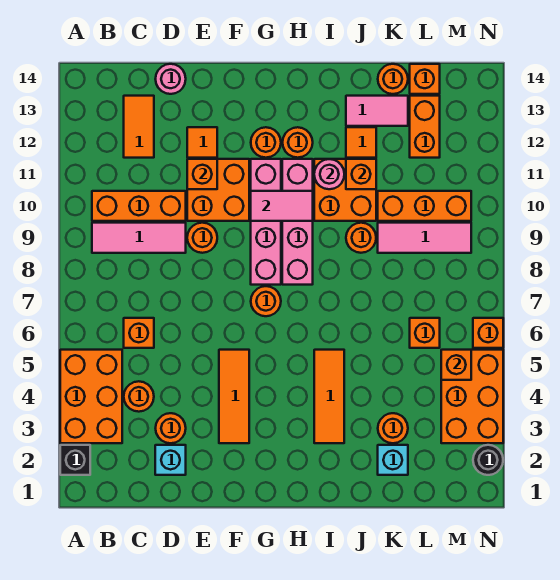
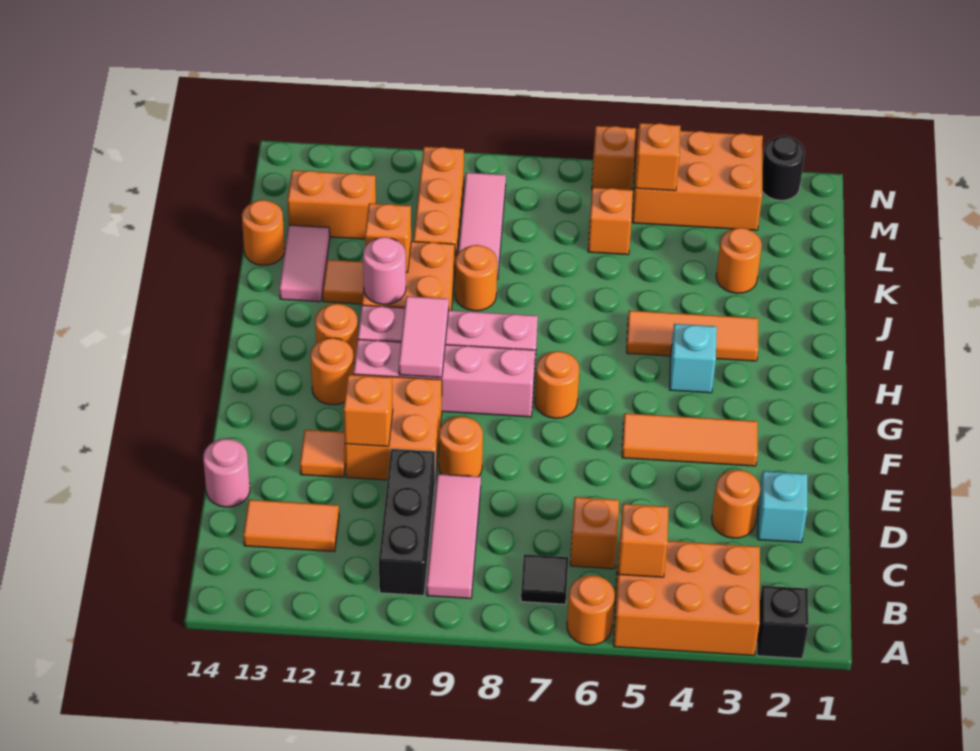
none -> black tile B7 level 1
orange brick B10:D10 level 1 -> black brick B10:D10 level 1
orange round brick C4 level 1 -> orange round brick A6 level 1
cyan brick K2 level 1 -> cyan brick H4 level 1
orange brick L14 level 1 -> orange brick B5 level 2

